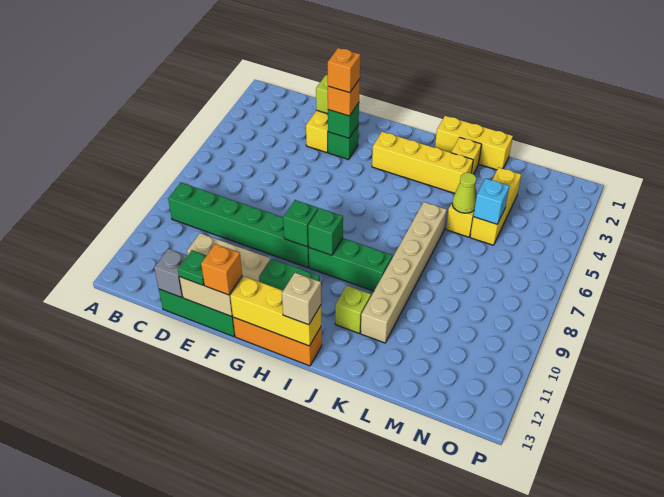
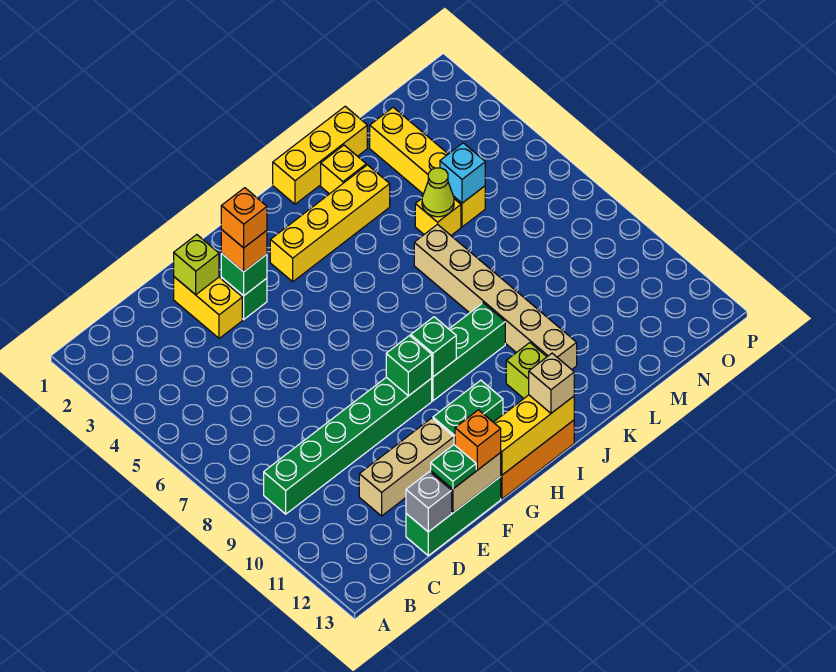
yellow brick M3:M5 level 1 -> yellow brick M2:M5 level 1

